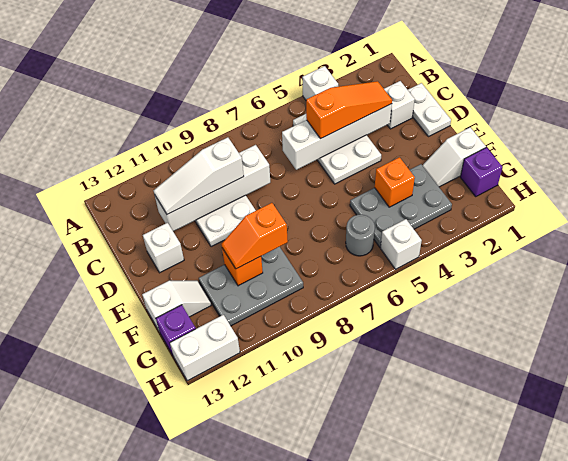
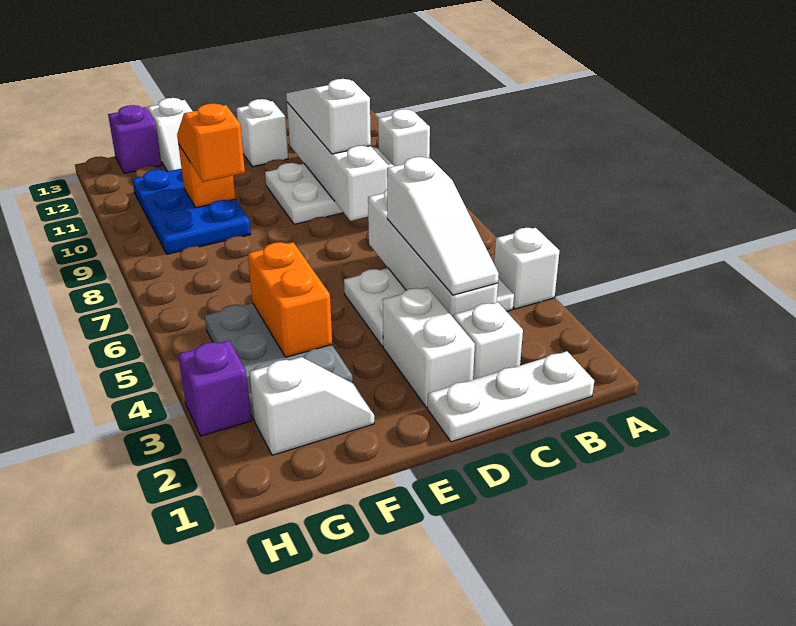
white plate C1:D1 level 1 -> white plate B1:D1 level 1
orange slope C3:C5 level 3 top 5 -> white slope C3:C5 level 3 top 5
white slope F1:F2 level 1 top 1 -> white slope F2:G2 level 1 top G
orange brick F4 level 2 -> orange brick F4:F5 level 2
grey plate F9:G11 level 1 -> blue plate F9:G11 level 1
purple brick G1 level 1 -> purple brick H3 level 1
grey round brick G6 level 1 -> none
white brick H5 level 1 -> white brick A10 level 1
white brick H12:H13 level 1 -> white brick D2:D3 level 1

